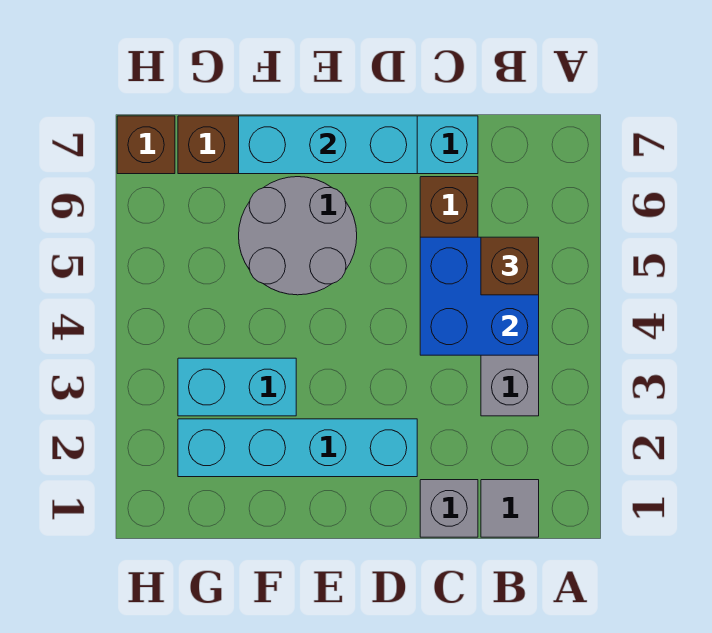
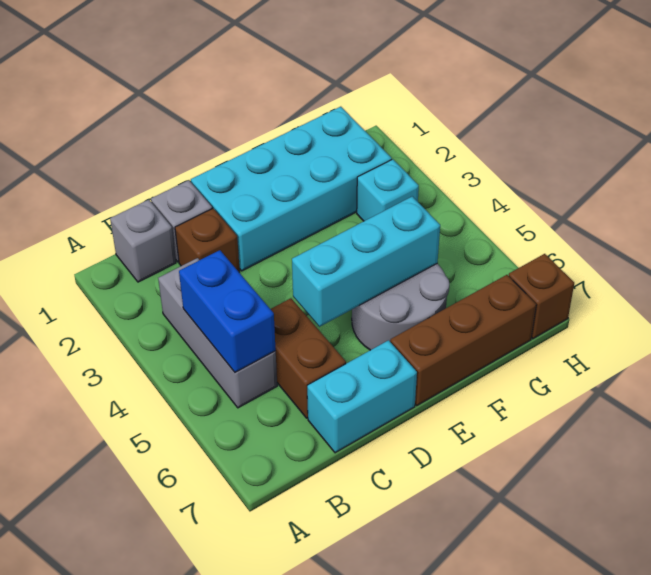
grey tile B1 level 1 -> grey brick B1 level 1
blue brick B4:C5 level 2 -> blue brick B4:B5 level 2
brown brick B5 level 3 -> brown brick C2 level 1
cyan brick D2:G2 level 1 -> cyan brick D1:G2 level 1
cyan brick D7:F7 level 2 -> cyan brick D5:F5 level 2
cyan brick F3:G3 level 1 -> cyan brick G3 level 1

